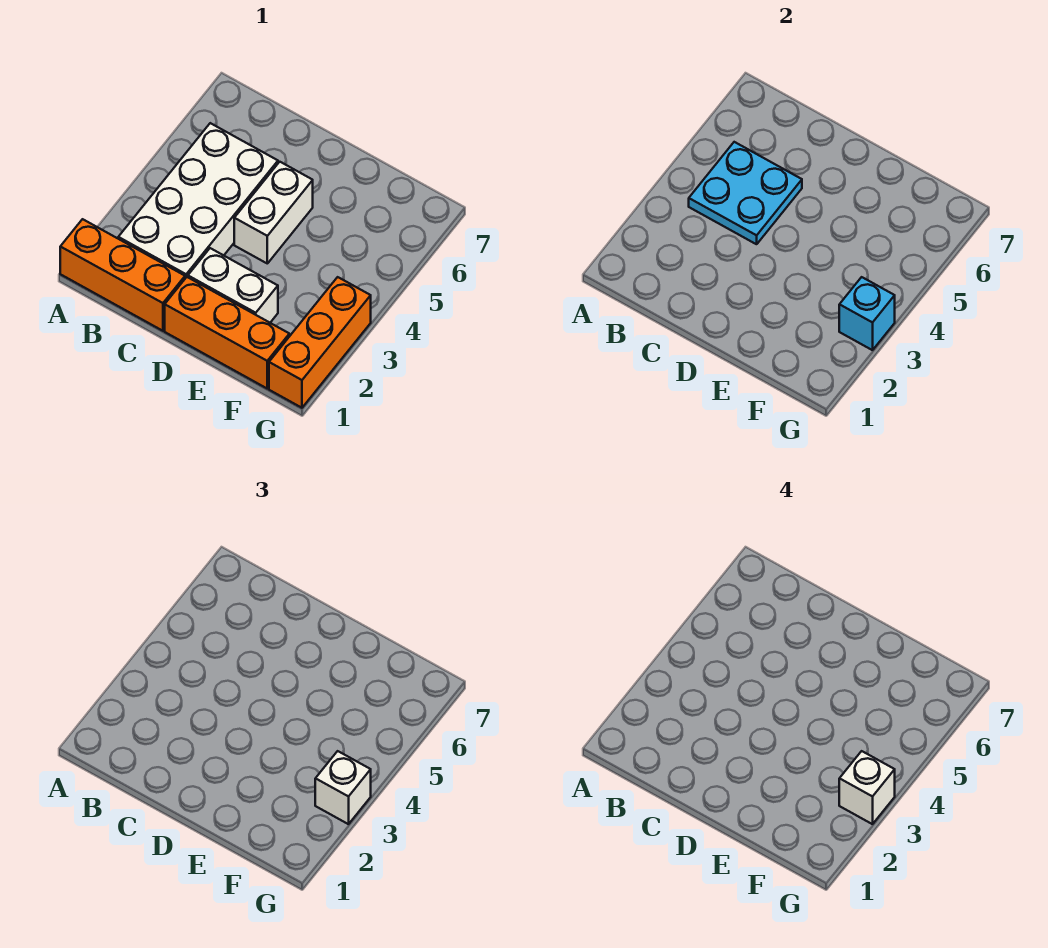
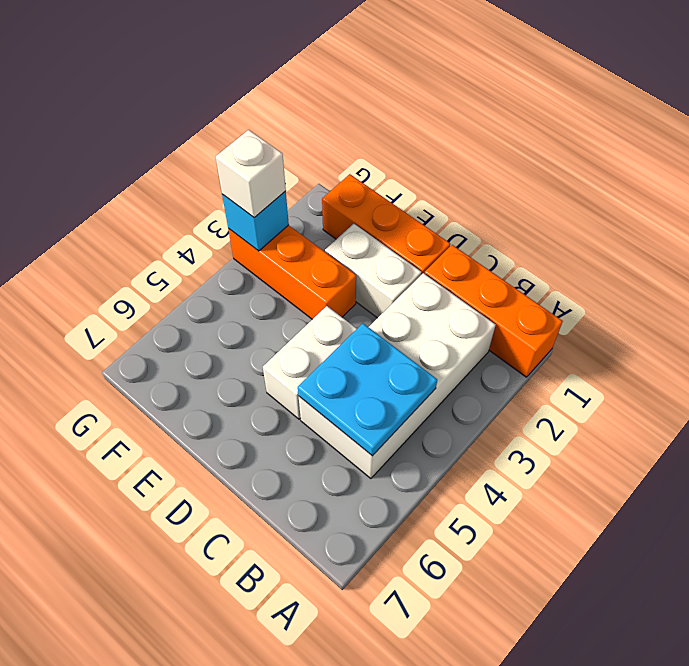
orange brick G1:G3 level 1 -> orange brick E3:G3 level 1
white brick G3 level 4 -> none

